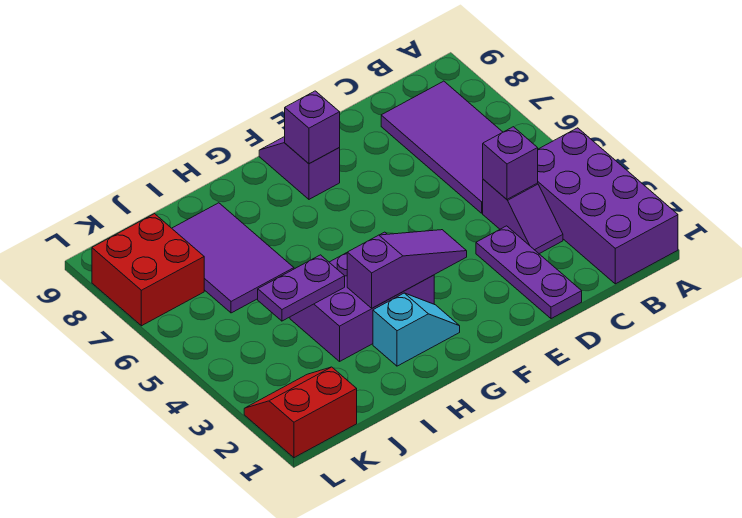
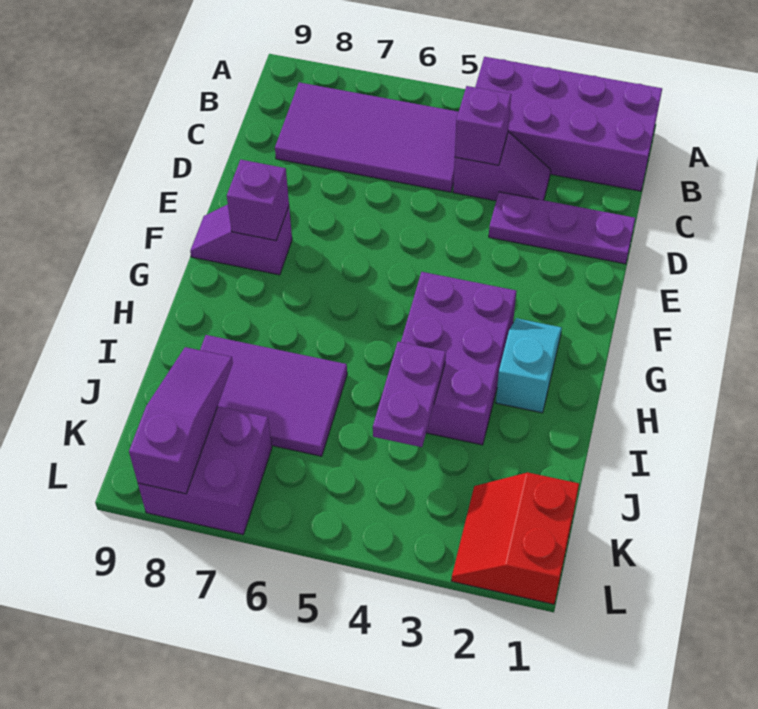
purple slope F3:H3 level 2 top H -> purple slope J8:L8 level 2 top L
red brick K7:L8 level 1 -> purple brick K7:L8 level 1

